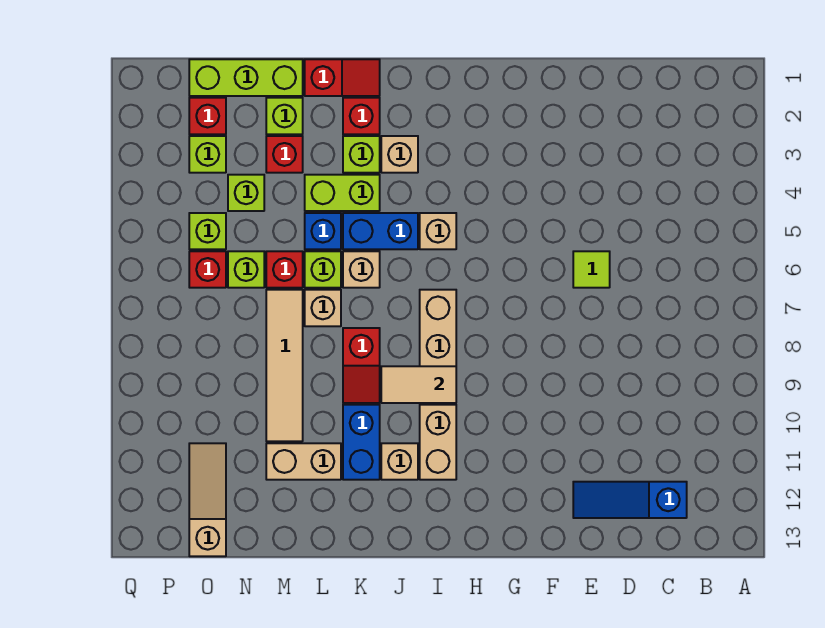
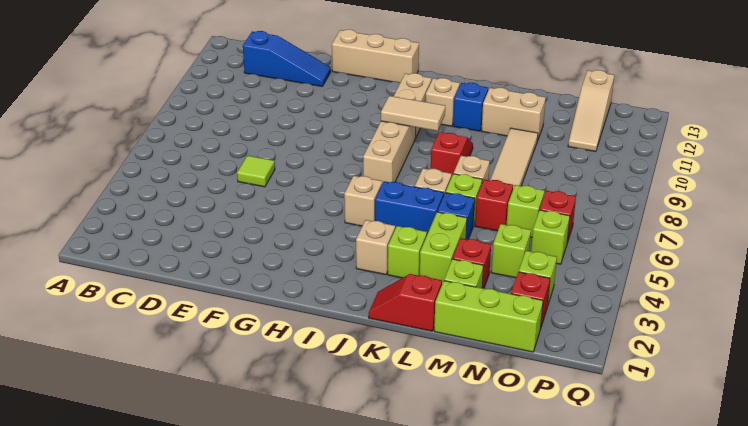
none -> tan brick F13:H13 level 1
red brick K2 level 1 -> none
lime brick K4:L4 level 1 -> lime brick L3:L4 level 1
blue brick K10:K11 level 1 -> blue brick K11 level 1

